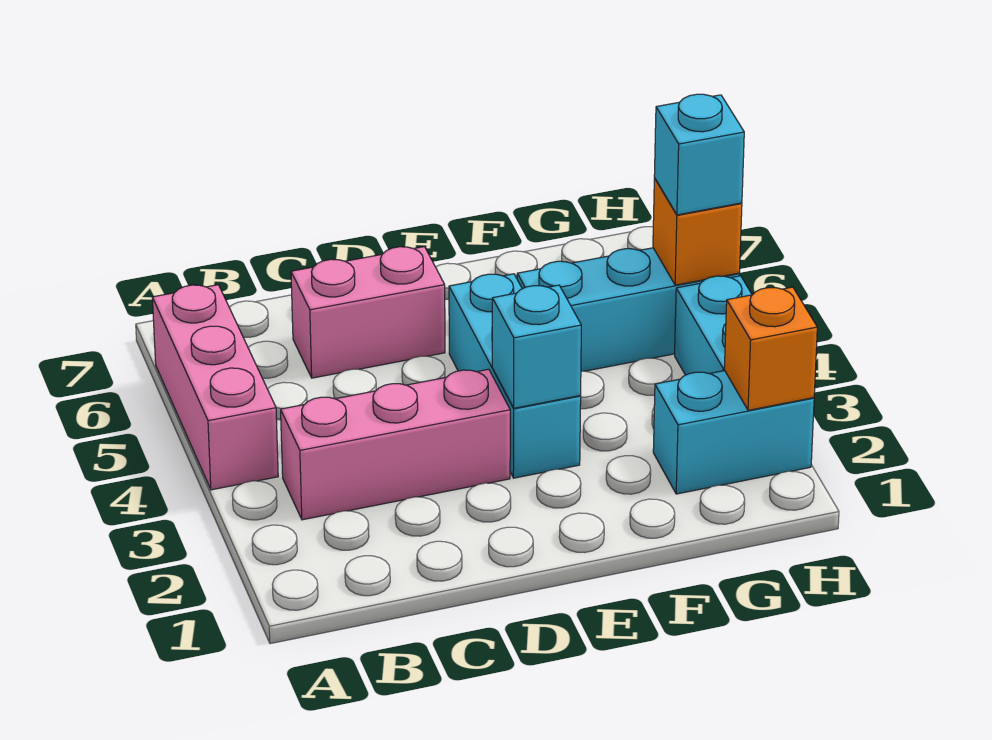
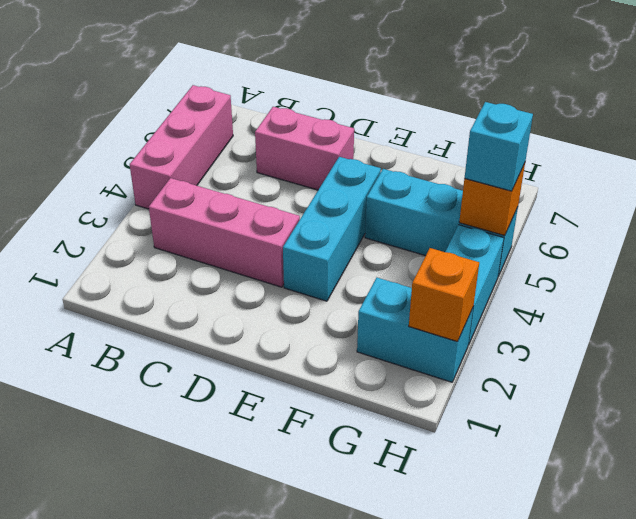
cyan brick E3 level 2 -> none

